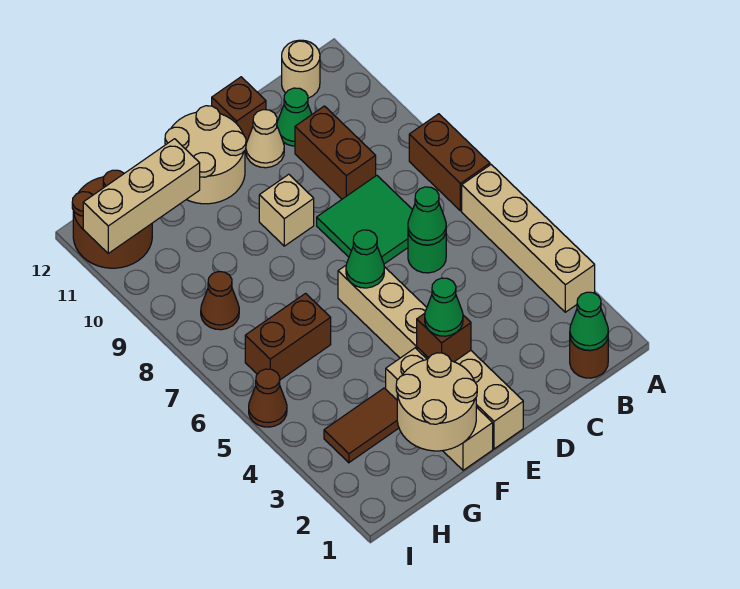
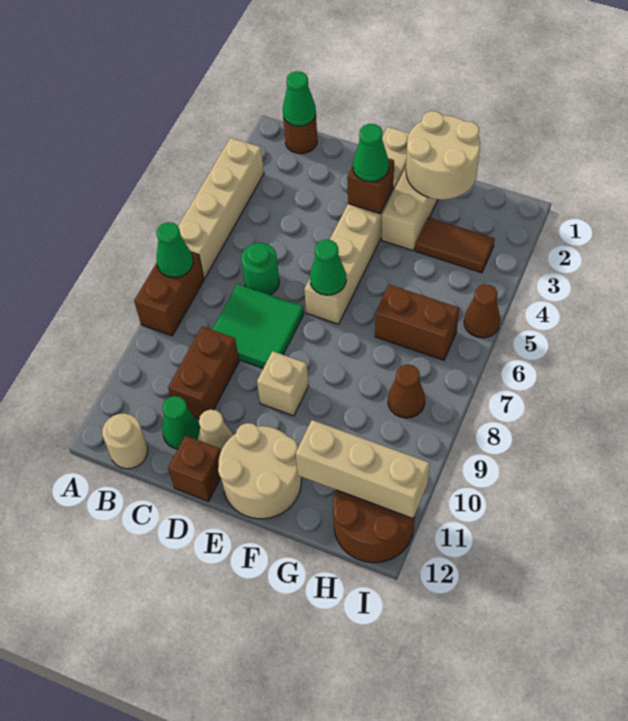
green cone C6 level 2 -> green cone A7 level 2

